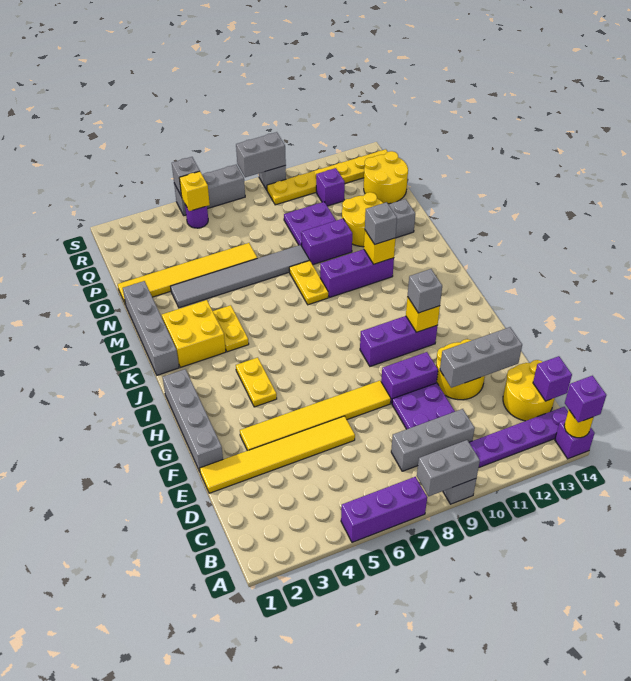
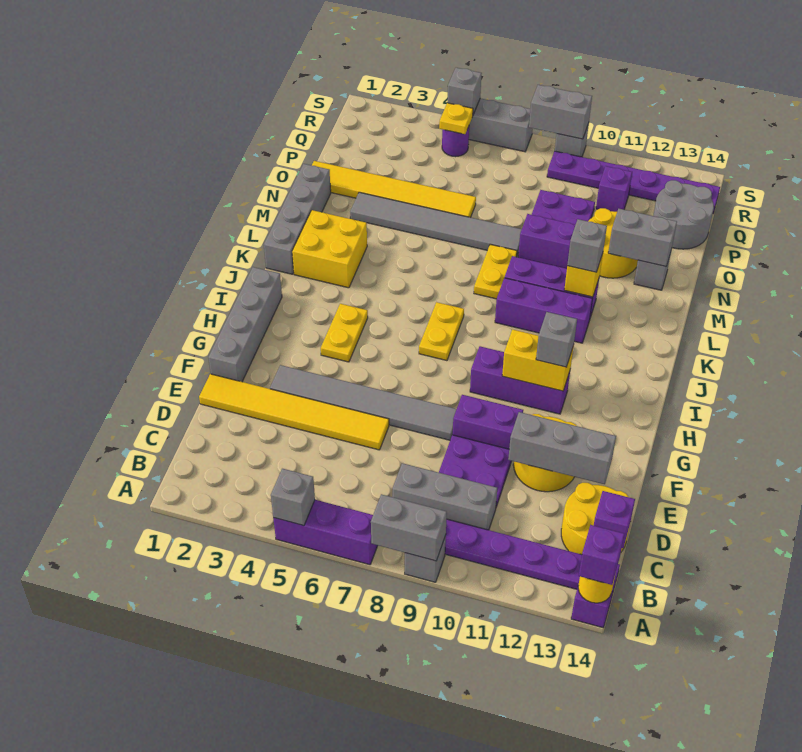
none -> grey brick A5 level 2
yellow tile F3:F8 level 1 -> grey tile F3:F8 level 1
yellow brick H11 level 2 -> yellow brick H10:H11 level 2
yellow plate K4:L4 level 1 -> yellow plate I7:J7 level 1
none -> purple brick K9:K11 level 1
none -> grey brick N12:N13 level 2
yellow round brick P13:Q14 level 1 -> grey round brick P13:Q14 level 1
yellow brick R5 level 2 -> yellow plate R5 level 2
yellow plate R9:R14 level 1 -> purple plate R9:R14 level 1

